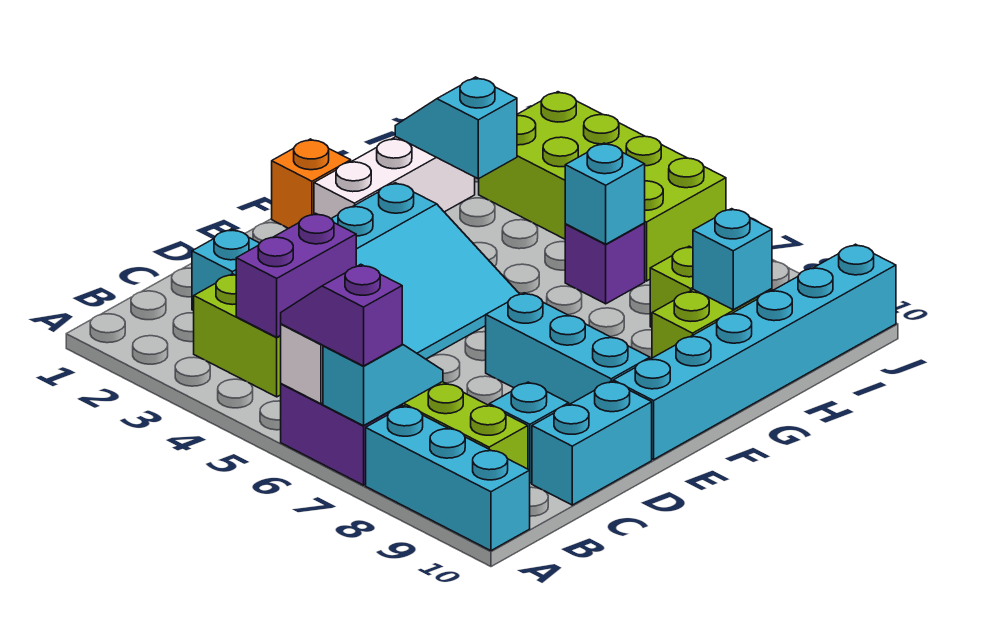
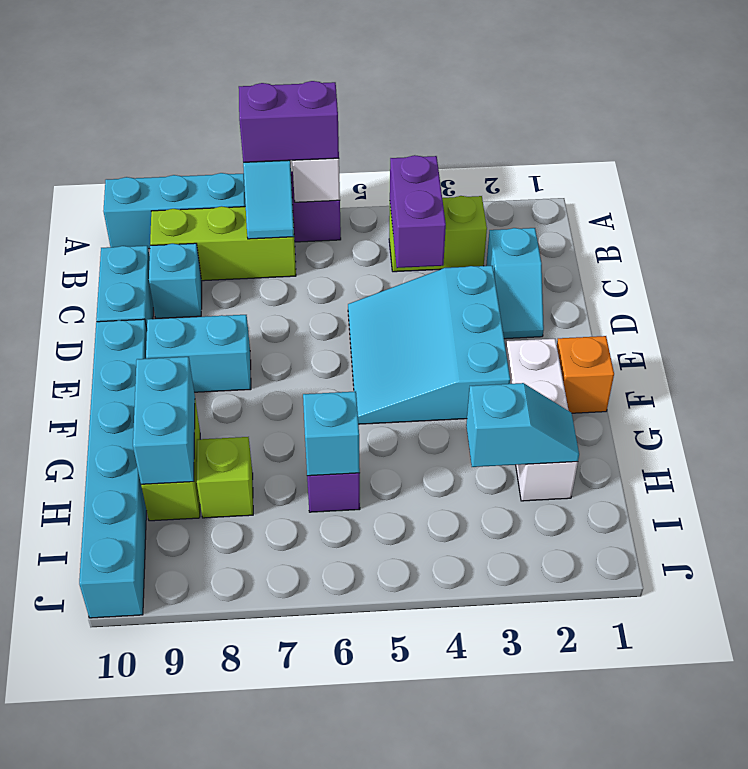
purple slope A6:A7 level 3 top 7 -> purple brick A6:A7 level 3
cyan brick E7:E9 level 1 -> cyan brick E8:E9 level 1
cyan brick H9 level 2 -> cyan brick G9:H9 level 2
lime brick I3:J6 level 1 -> none

